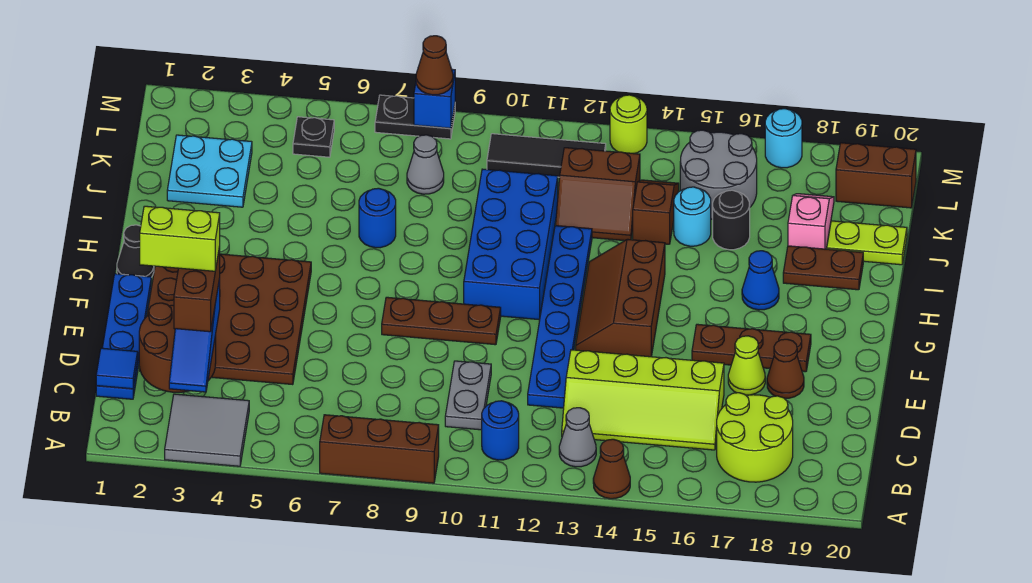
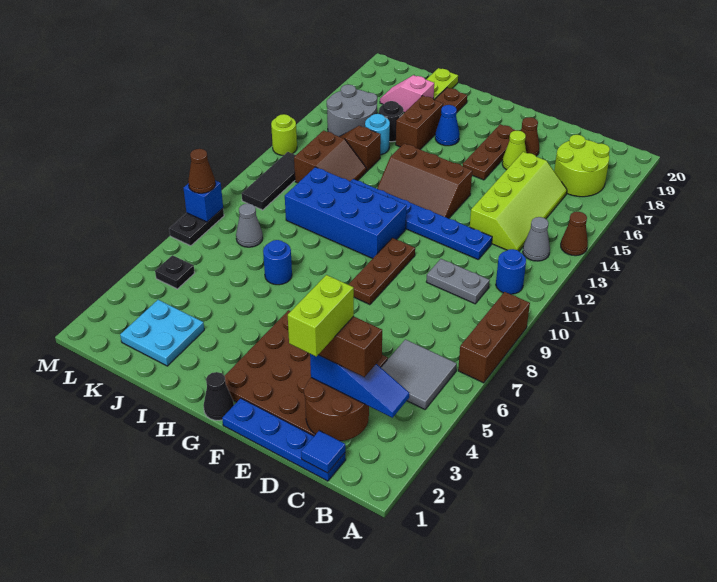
grey tile A3:B4 level 1 -> grey tile B5:C6 level 1
brown brick L19:L20 level 1 -> brown brick I16:I17 level 1
cyan round brick M17 level 1 -> none

